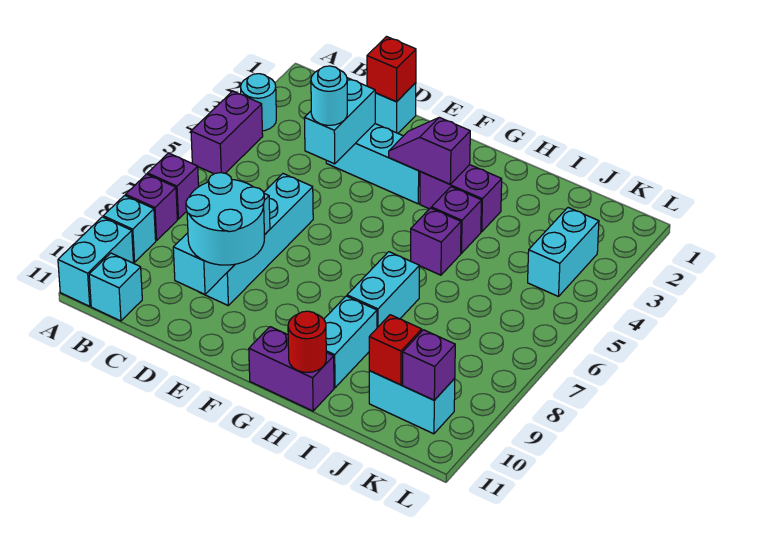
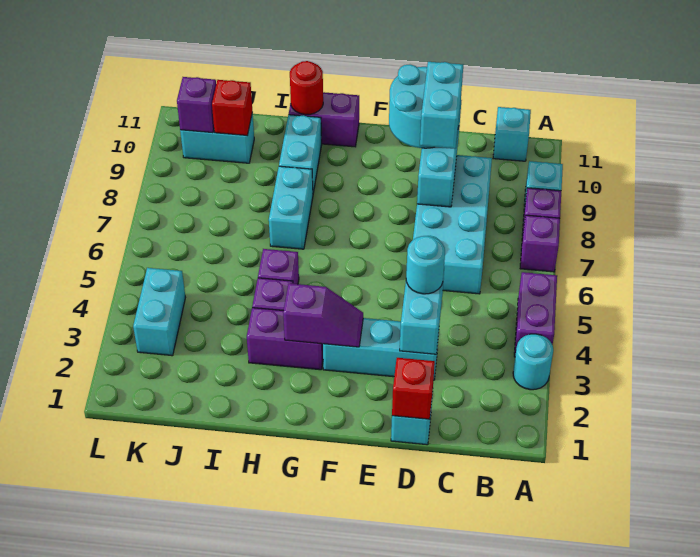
cyan brick A10:A11 level 1 -> cyan brick D8:D9 level 4
cyan brick D6:D9 level 1 -> cyan brick C6:D9 level 1

